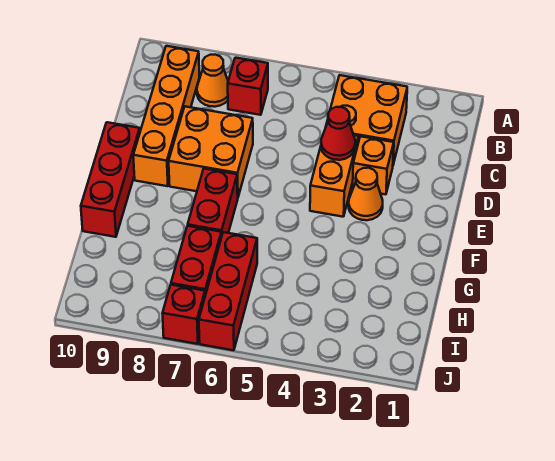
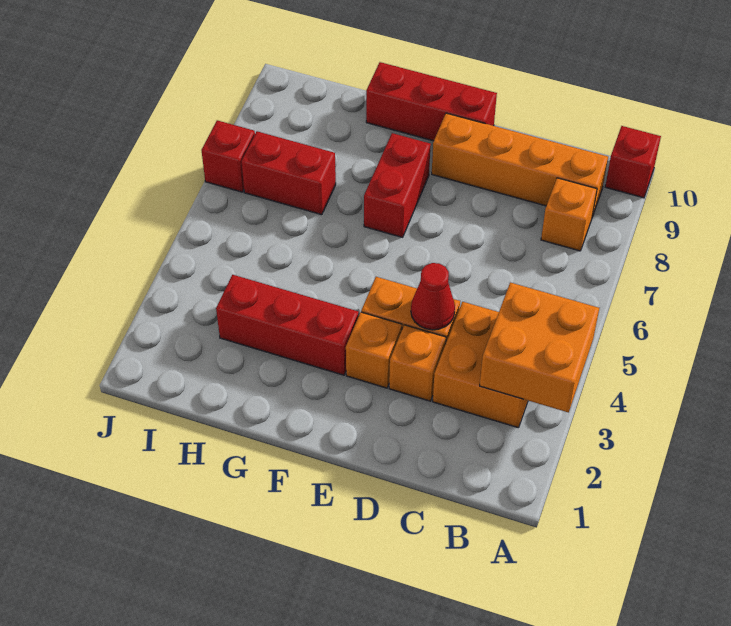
red brick B7 level 1 -> red brick A10 level 1
orange cone B8 level 1 -> orange brick B8 level 1
orange brick D7:E8 level 1 -> orange brick A3:B4 level 2
orange cone E3 level 1 -> orange brick E3 level 1
red brick F7:G7 level 1 -> red brick F7:F8 level 1
red brick H6:J6 level 1 -> red brick F3:H3 level 1

